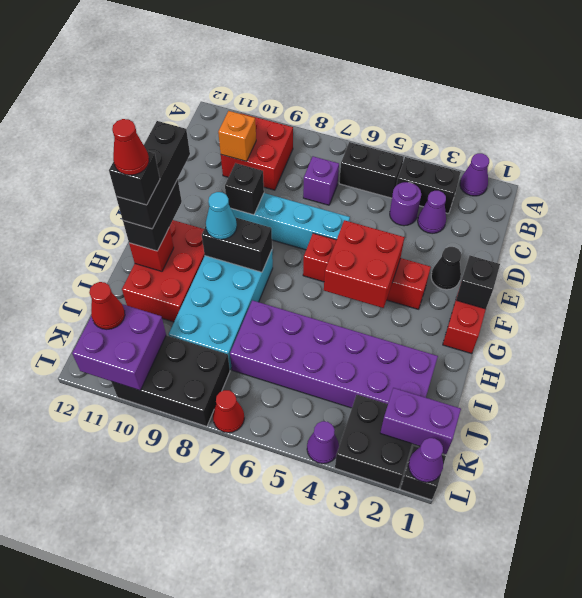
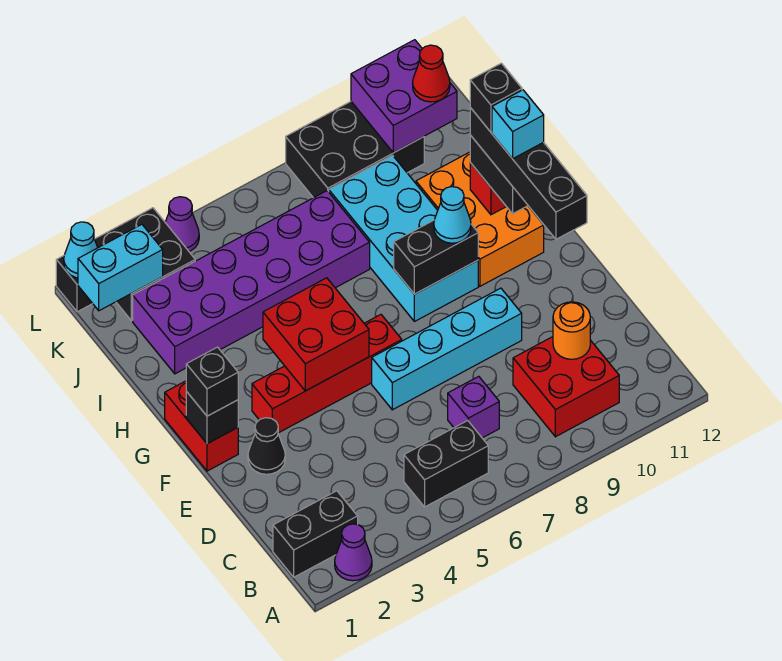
black brick B3:B4 level 1 -> black brick B1:B2 level 1
purple cone C3 level 1 -> none
purple round brick C4 level 1 -> none
orange brick C10 level 2 -> orange round brick C10 level 2
black brick E9 level 2 -> black brick F1 level 3
black brick F11:H11 level 4 -> black brick E11:H11 level 4
red brick G10:I11 level 1 -> orange brick G10:I11 level 1
none -> cyan brick G11 level 5
red cone H11 level 6 -> none
purple brick K1:K2 level 2 -> cyan brick K1:K2 level 2
purple cone L1 level 2 -> cyan cone L1 level 2
red cone L7 level 1 -> none

